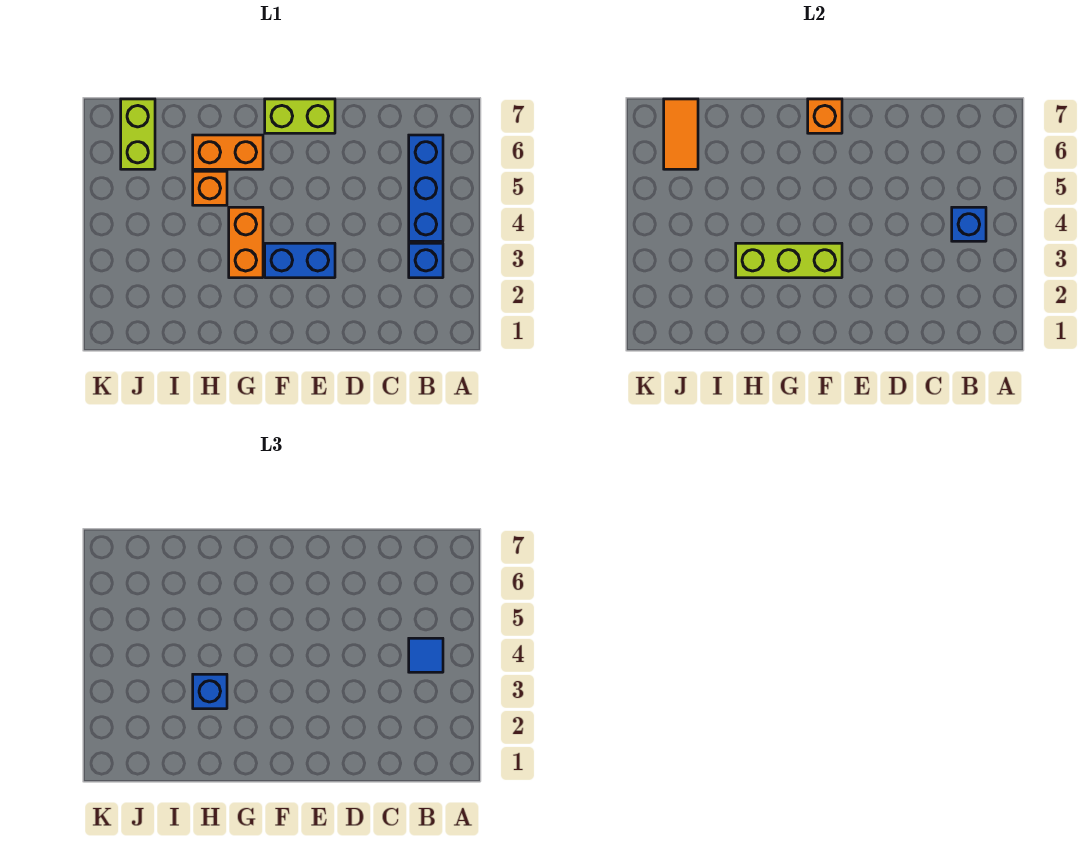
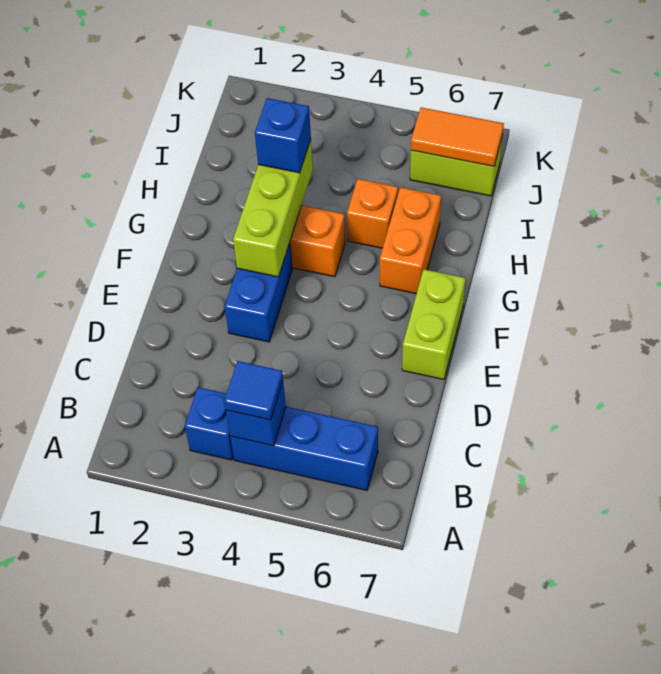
orange brick F7 level 2 -> none

